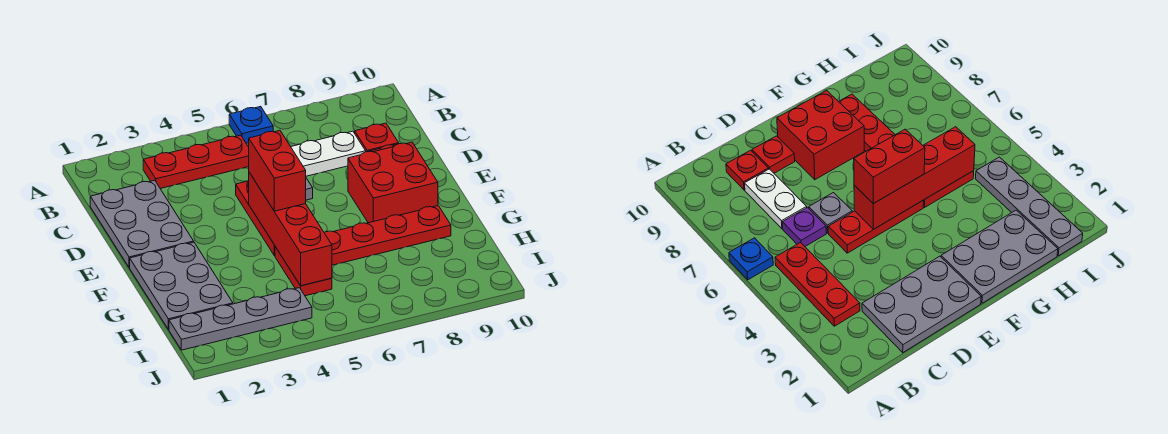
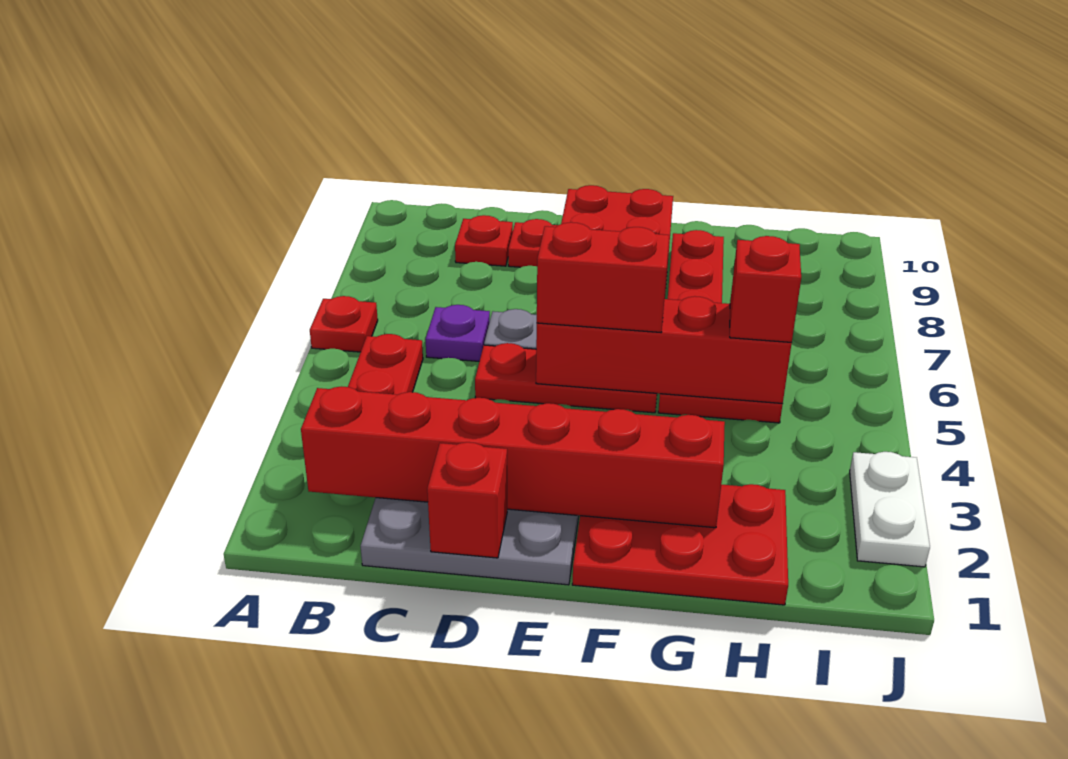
blue plate A6 level 1 -> red plate A6 level 1
none -> red brick B2:G2 level 2
white plate C7:C8 level 1 -> white plate J2:J3 level 1
none -> red brick D1 level 2
grey plate F1:H2 level 1 -> red plate F1:H2 level 1
none -> red brick H5 level 3
grey plate I1:I4 level 1 -> none

